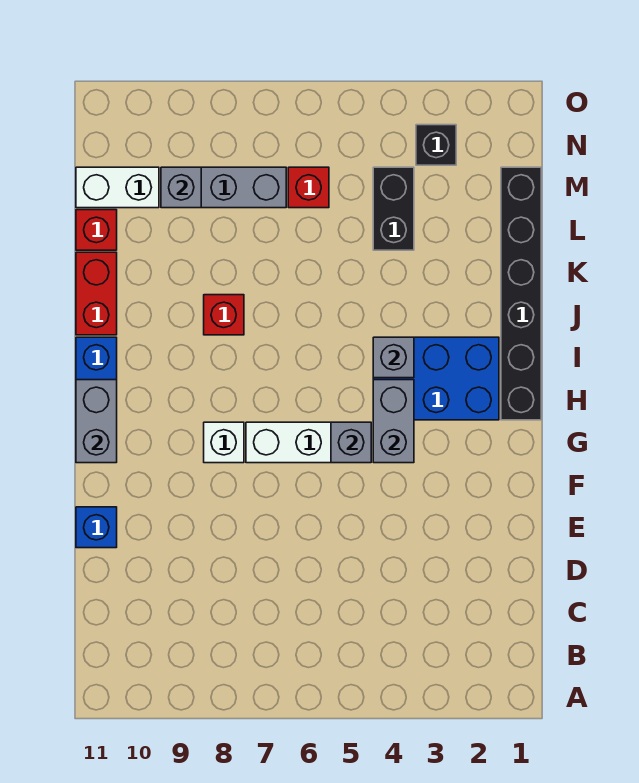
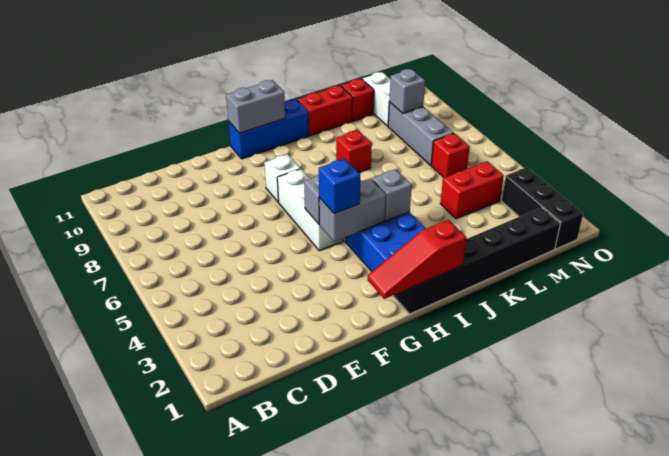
blue brick E11 level 1 -> blue brick G4 level 3
none -> red slope G1:I1 level 2 top I
black brick L4:M4 level 1 -> red brick L4:M4 level 1
black brick N3 level 1 -> black brick N1:N3 level 1

